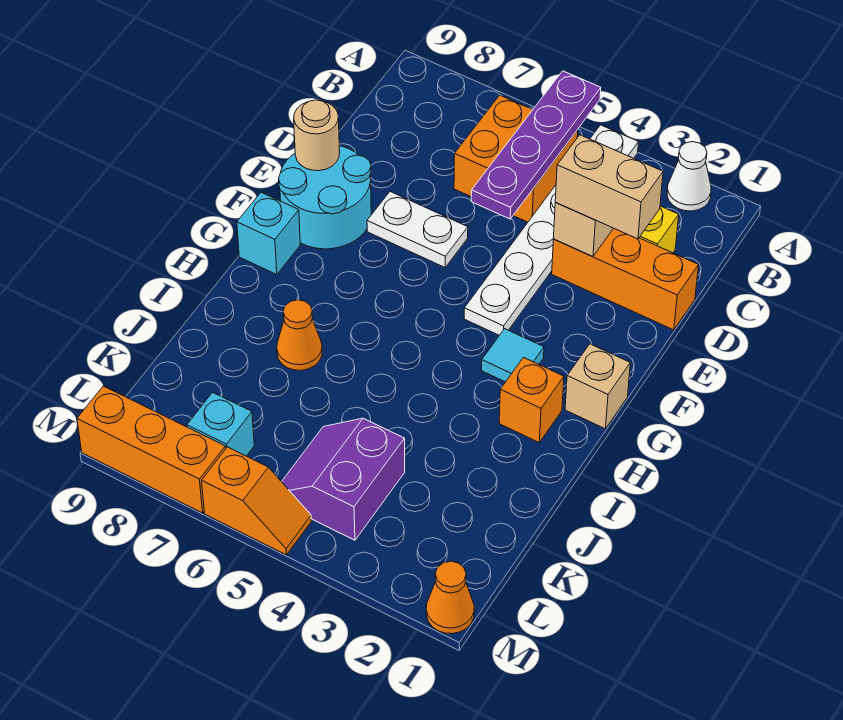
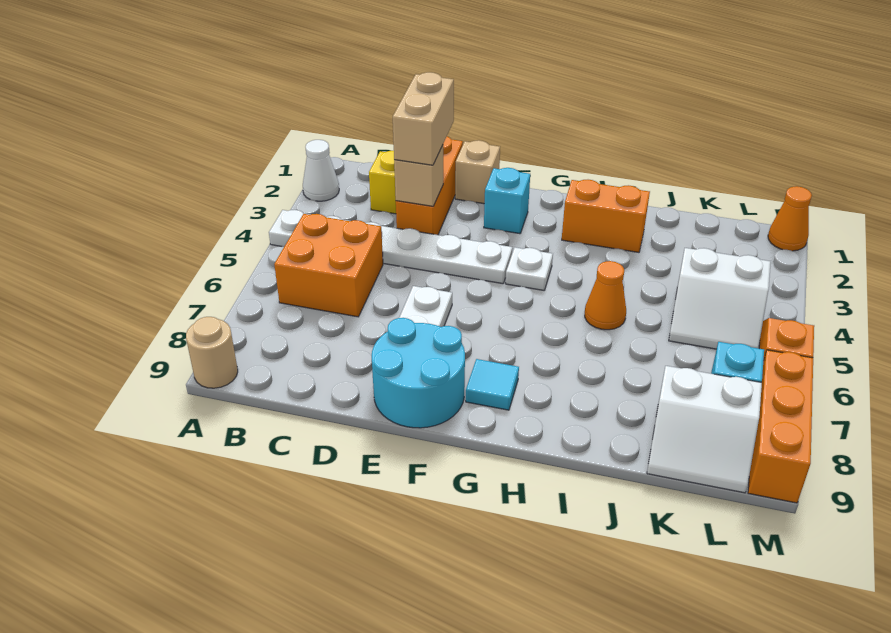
purple plate A5:D5 level 2 -> none
tan round brick E9 level 2 -> tan round brick A9 level 1
tan brick G1 level 1 -> tan brick E1 level 1
cyan tile G3 level 1 -> cyan tile G8 level 1
none -> white plate G4 level 1
cyan brick G9 level 1 -> cyan brick F2 level 1
orange brick H2 level 1 -> orange brick H2:I2 level 1
orange cone I7 level 1 -> orange cone I5 level 1
purple slope K4:L5 level 1 top 4 -> white slope K4:L5 level 1 top 4
none -> white slope K8:L9 level 1 top 8

